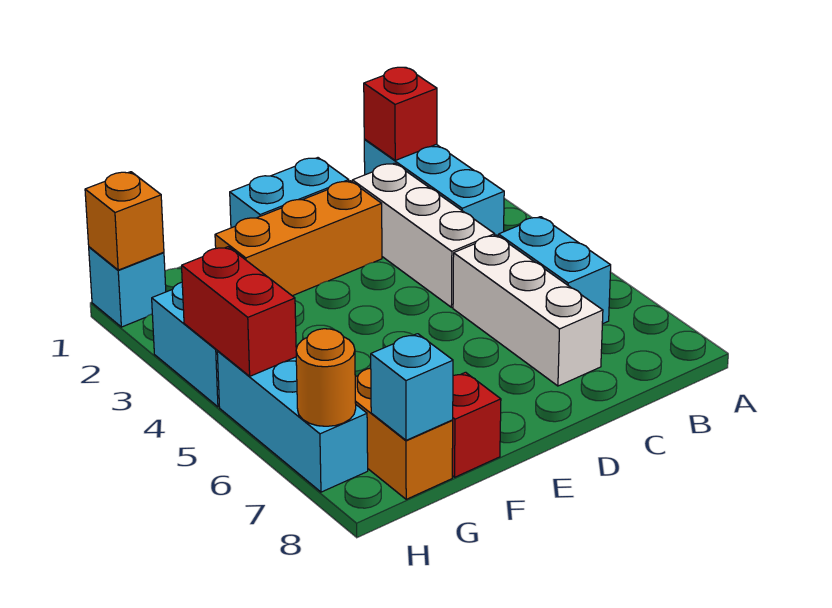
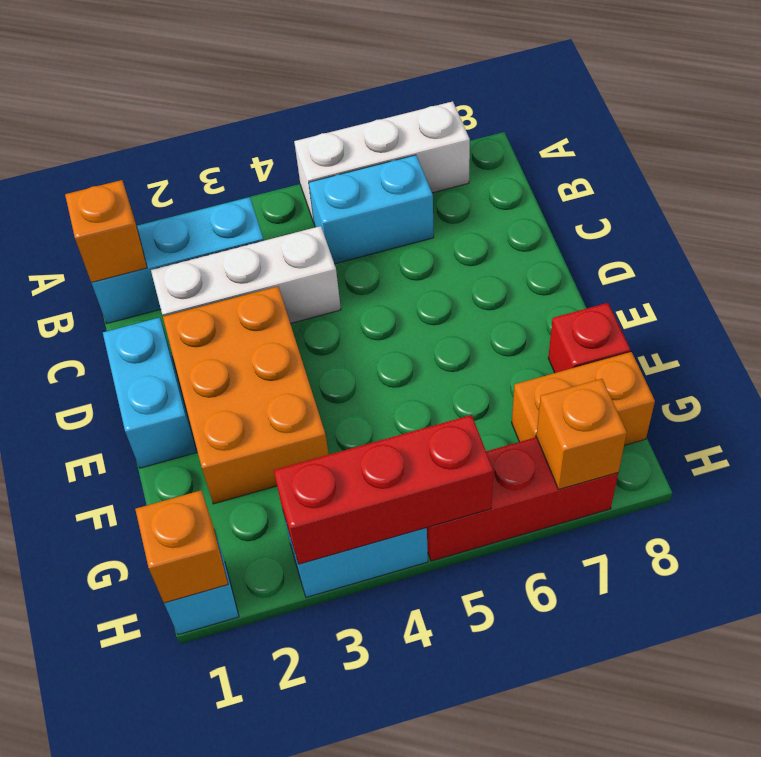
red brick B1 level 2 -> orange brick B1 level 2
white brick C5:C7 level 1 -> white brick A5:A7 level 1
orange brick D2:F2 level 1 -> orange brick D2:F3 level 1
cyan brick G8 level 2 -> none
red brick H4:H5 level 2 -> red brick H3:H5 level 2
cyan brick H5:H7 level 1 -> red brick H5:H7 level 1
orange round brick H7 level 2 -> orange brick H7 level 2

